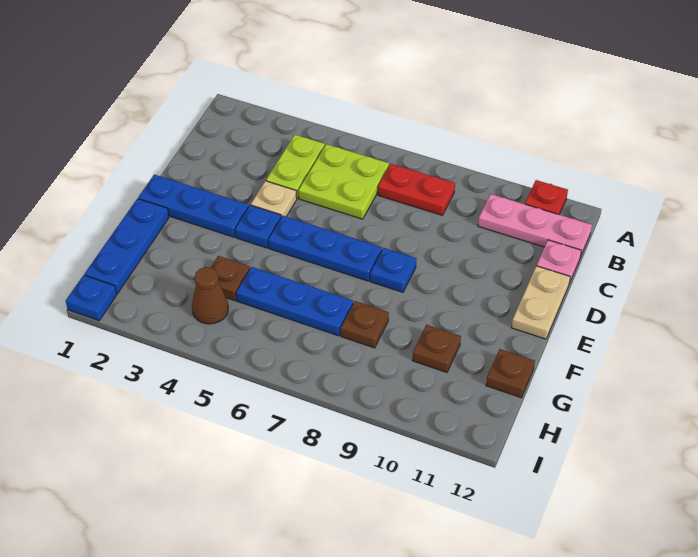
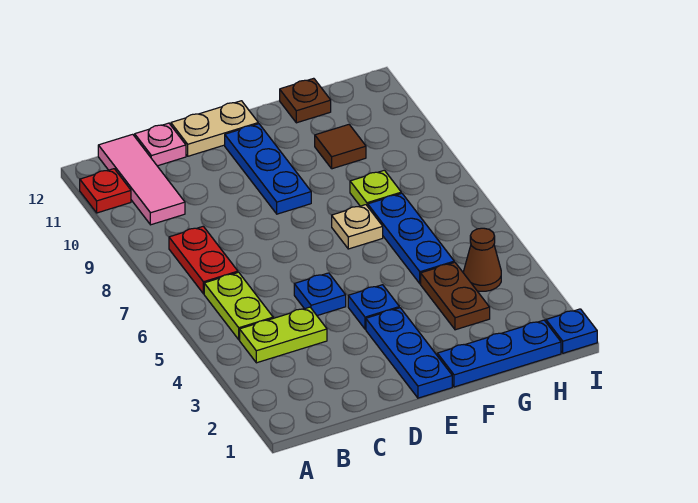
lime plate B5:C6 level 1 -> lime plate B5:B6 level 1
pink plate B10:B12 level 1 -> pink tile B10:B12 level 1
tan plate D4 level 1 -> tan plate F7 level 1
blue plate E5:E7 level 1 -> blue plate E9:E11 level 1
blue plate E8 level 1 -> blue plate D5 level 1
brown plate G4 level 1 -> brown plate G3:G4 level 1
brown plate G8 level 1 -> lime plate G8 level 1
brown plate G10 level 1 -> brown tile G10 level 1

